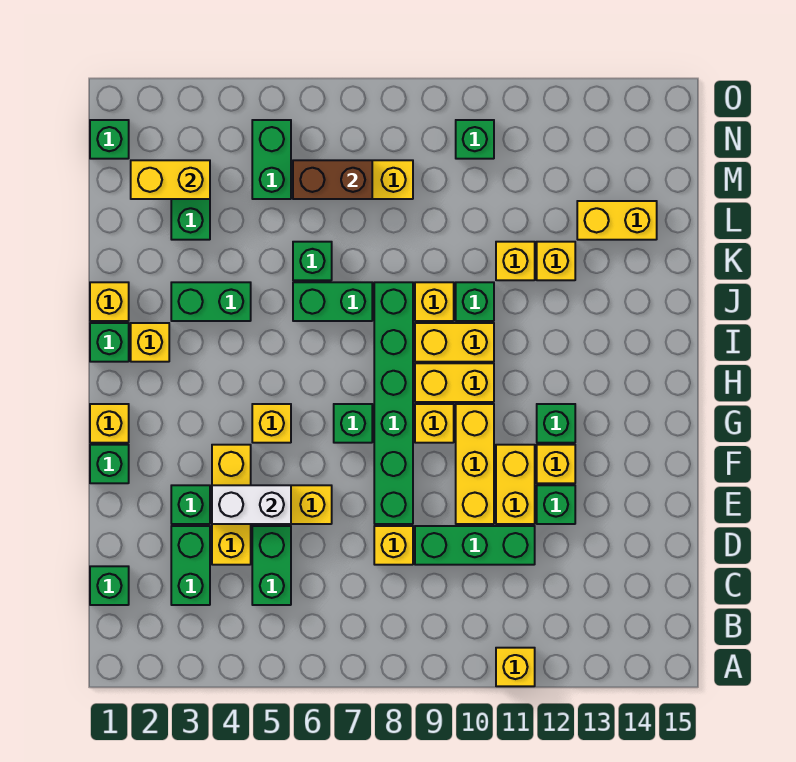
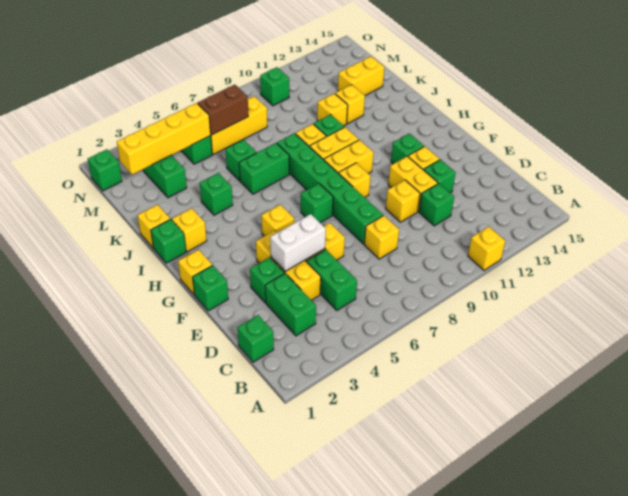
green brick D9:D11 level 1 -> green brick D11 level 1
yellow brick E10:G10 level 1 -> yellow brick E10 level 1
green brick J3:J4 level 1 -> green brick J4 level 1
yellow brick M2:M3 level 2 -> yellow brick M2:M5 level 2

